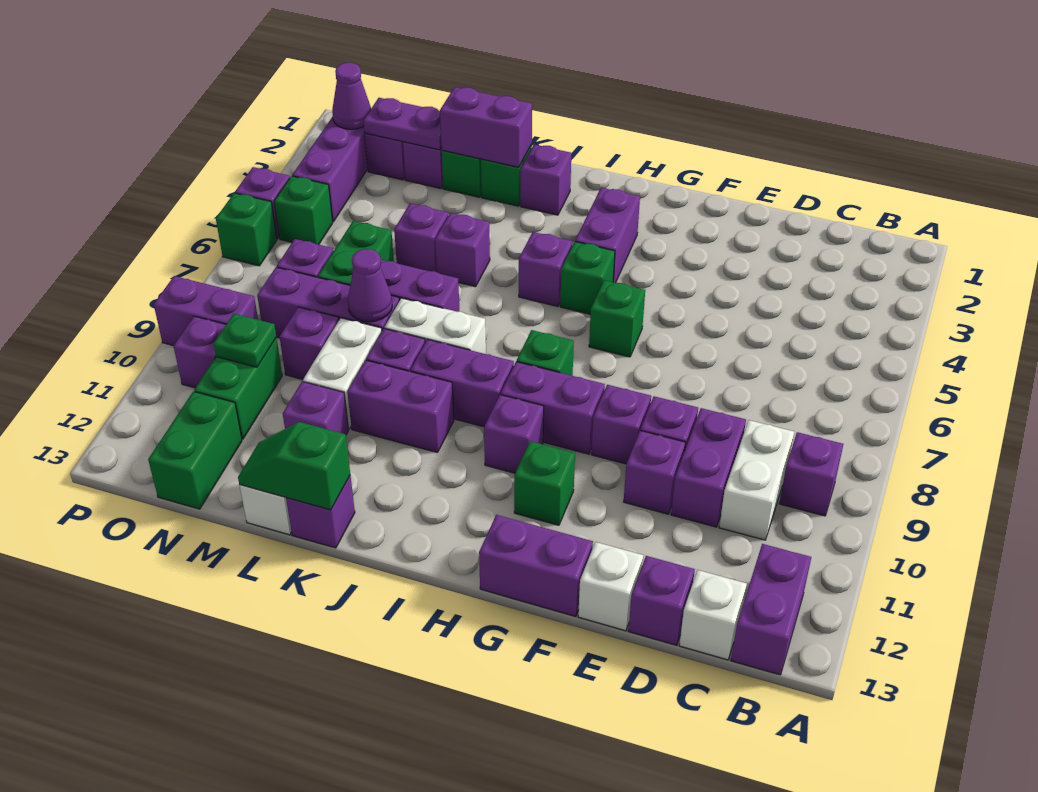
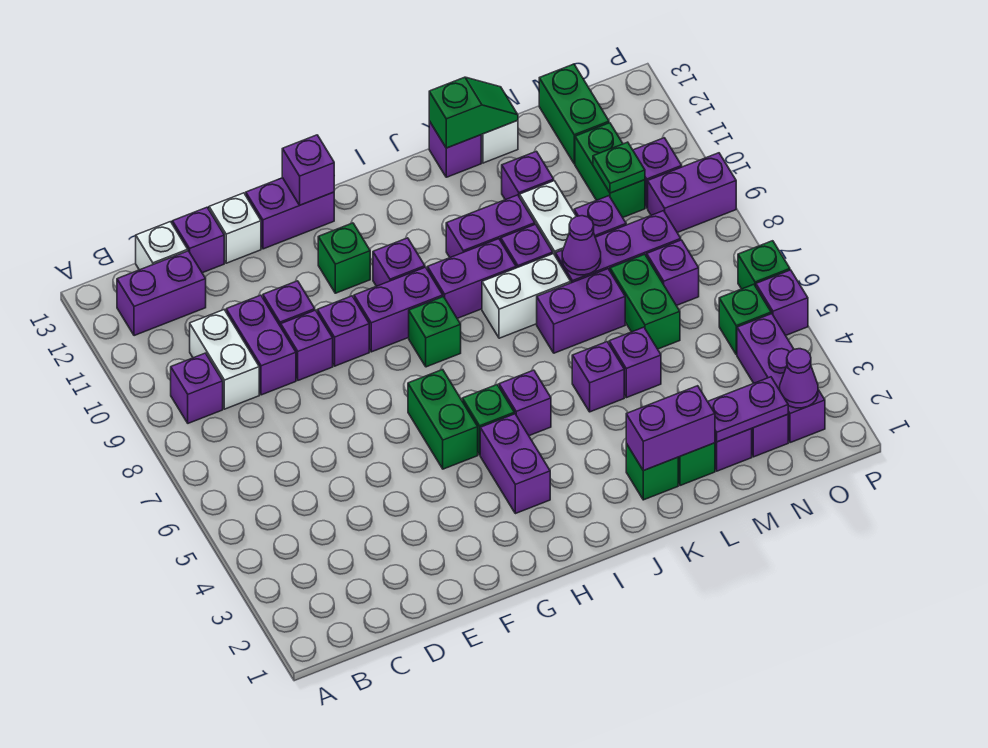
purple brick B12:B13 level 1 -> purple brick B12:C12 level 1
green brick G6 level 1 -> green brick G5:G6 level 1
purple brick J2 level 1 -> purple brick G13 level 2

